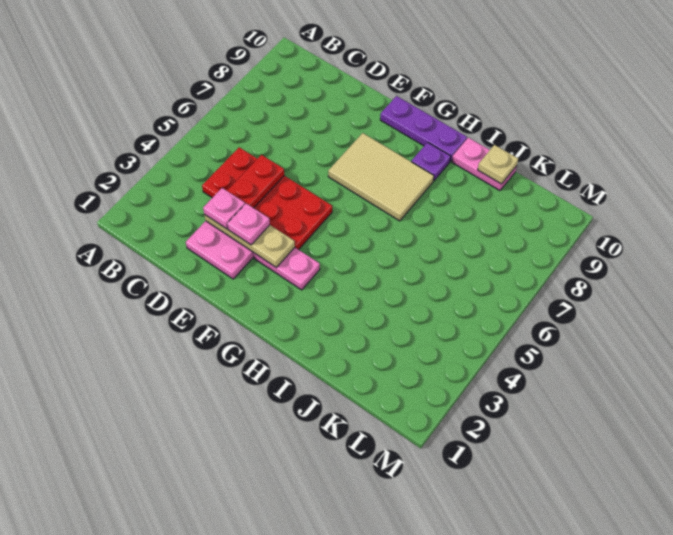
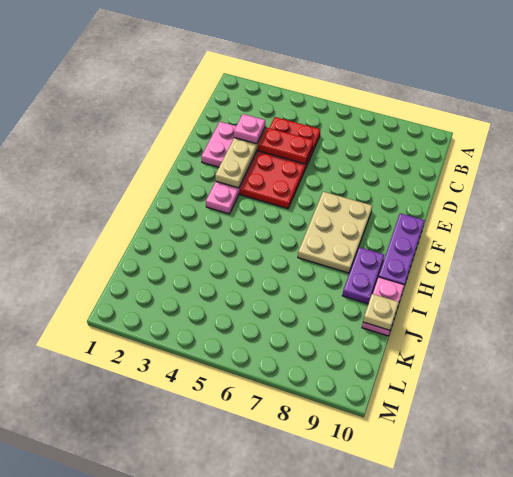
pink plate E3 level 3 -> none
tan tile F7:H8 level 1 -> tan plate F7:H8 level 1
purple plate H9 level 1 -> purple plate H9:I9 level 1

